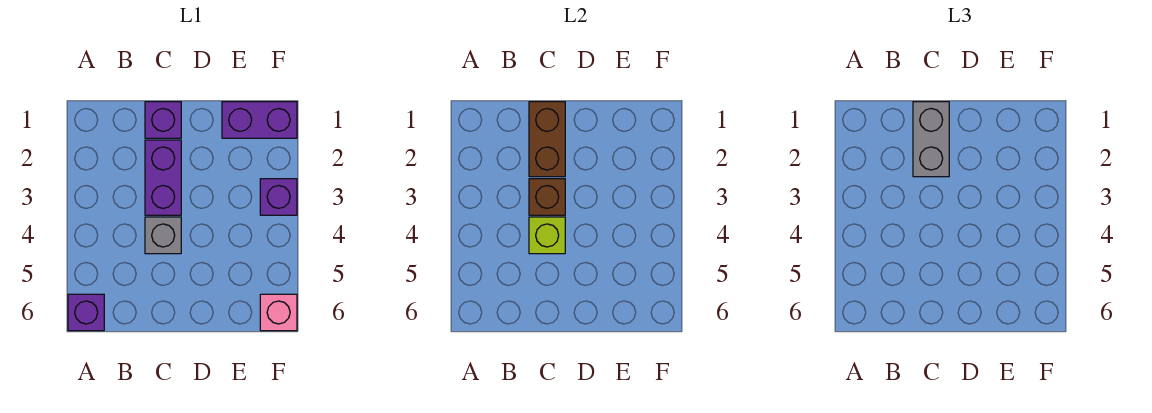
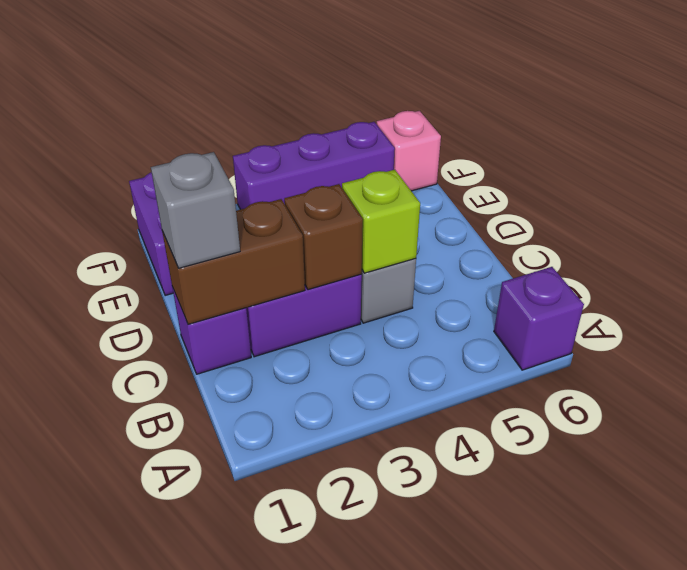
grey brick C1:C2 level 3 -> grey brick C1 level 3
purple brick F3 level 1 -> purple brick F3:F5 level 1

